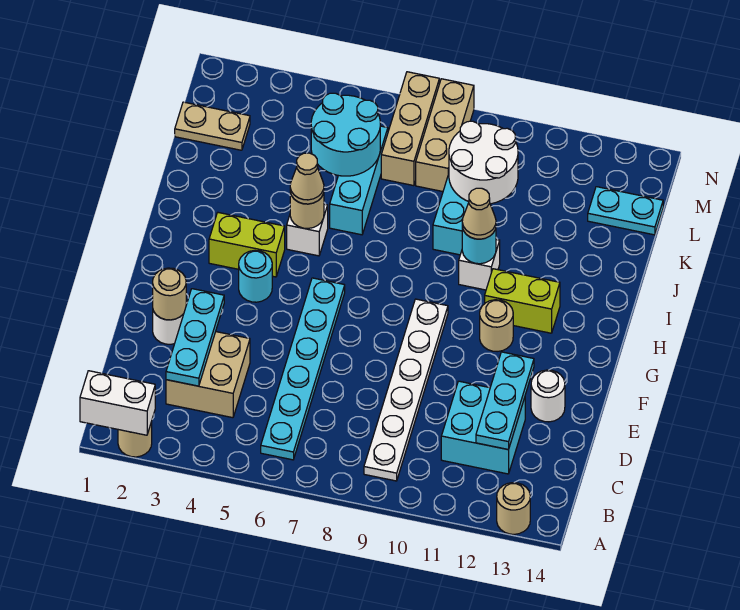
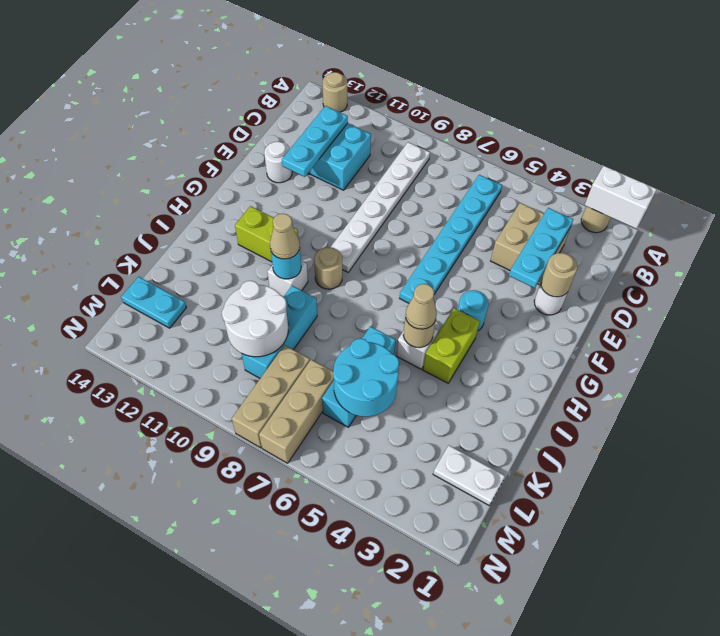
tan round brick G11 level 1 -> tan round brick H9 level 1
lime brick H3:H4 level 1 -> lime brick H4:I4 level 1
tan plate L1:L2 level 1 -> white plate L1:L2 level 1

